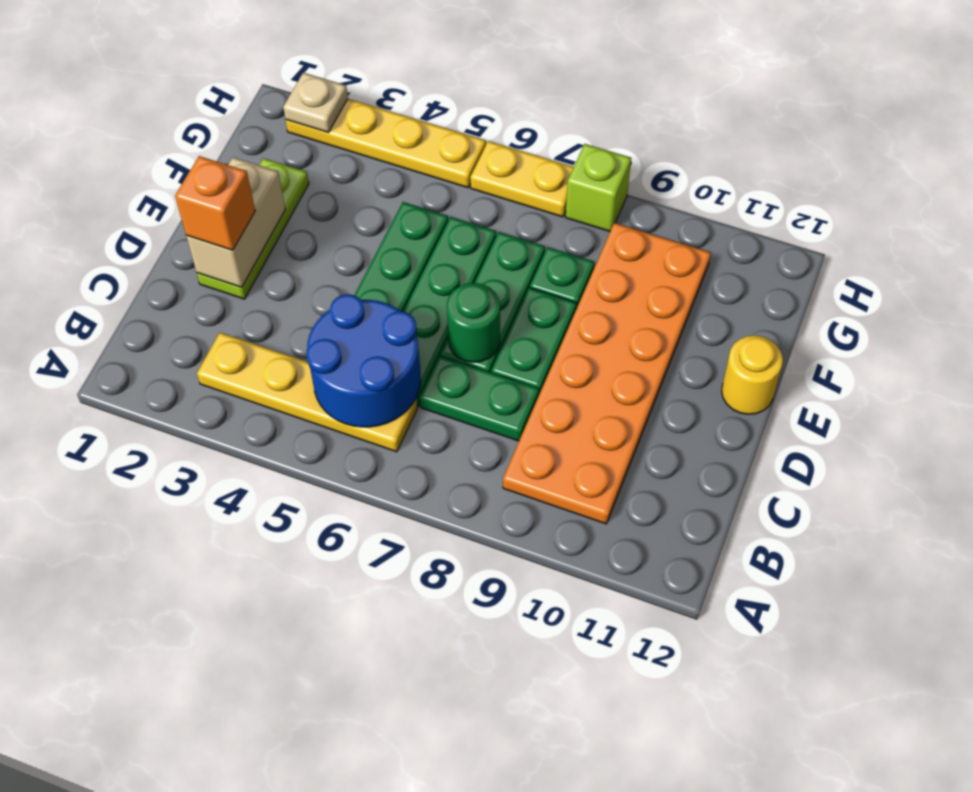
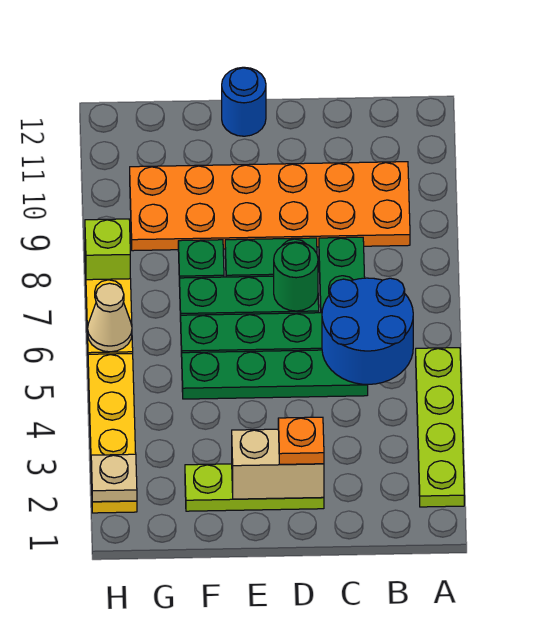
none -> lime plate A2:A5 level 1
yellow plate B3:B6 level 1 -> none
orange brick D2 level 3 -> orange plate D2 level 3
yellow round brick E12 level 1 -> blue round brick E12 level 1
none -> tan cone H6 level 2

